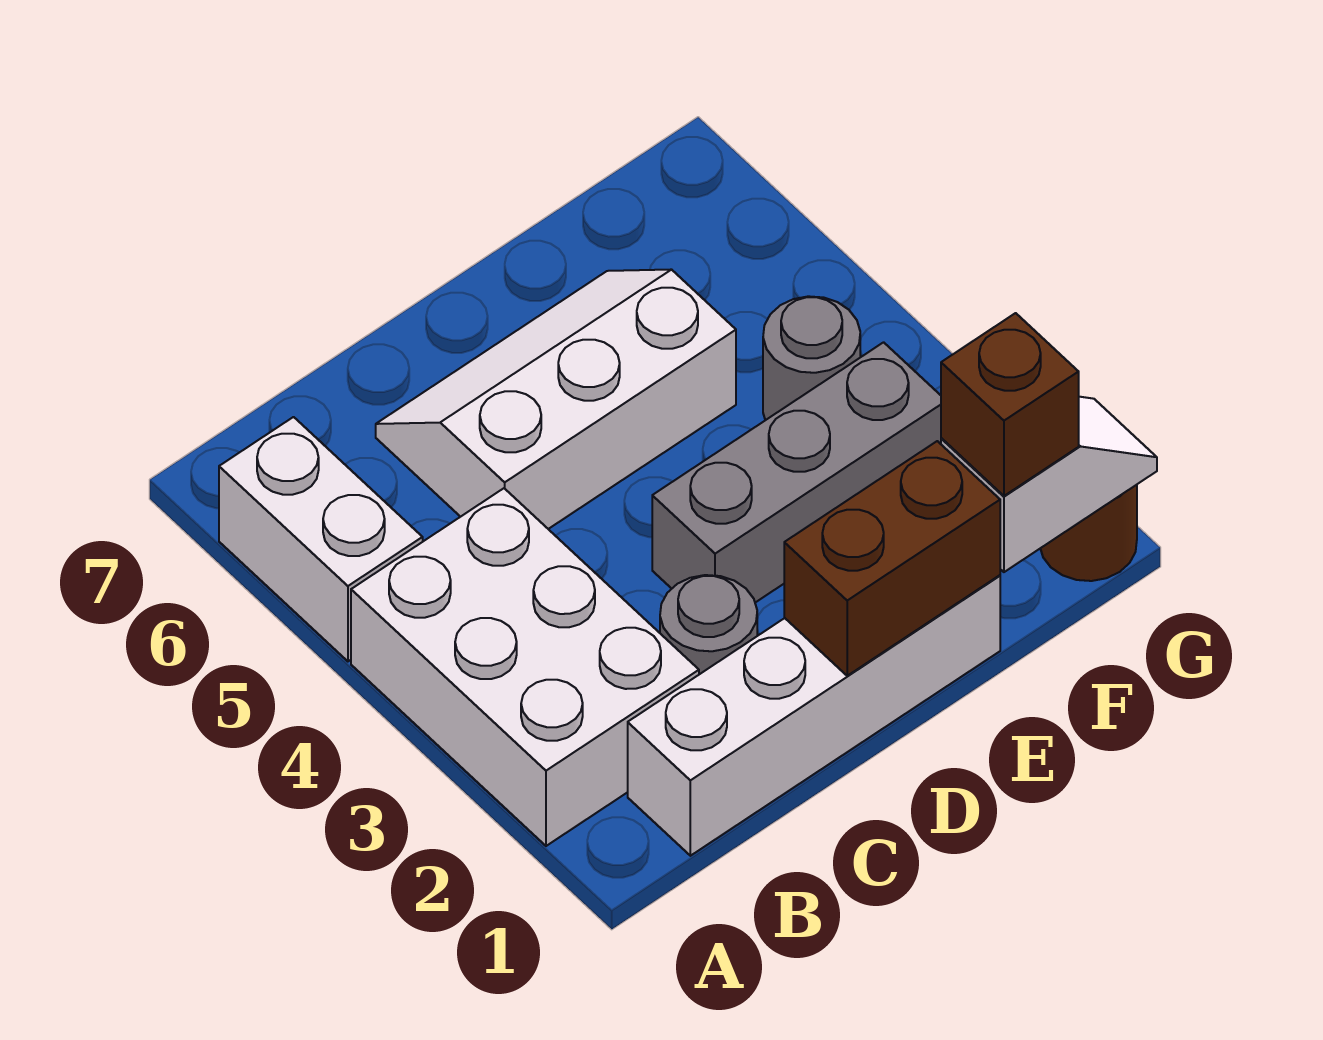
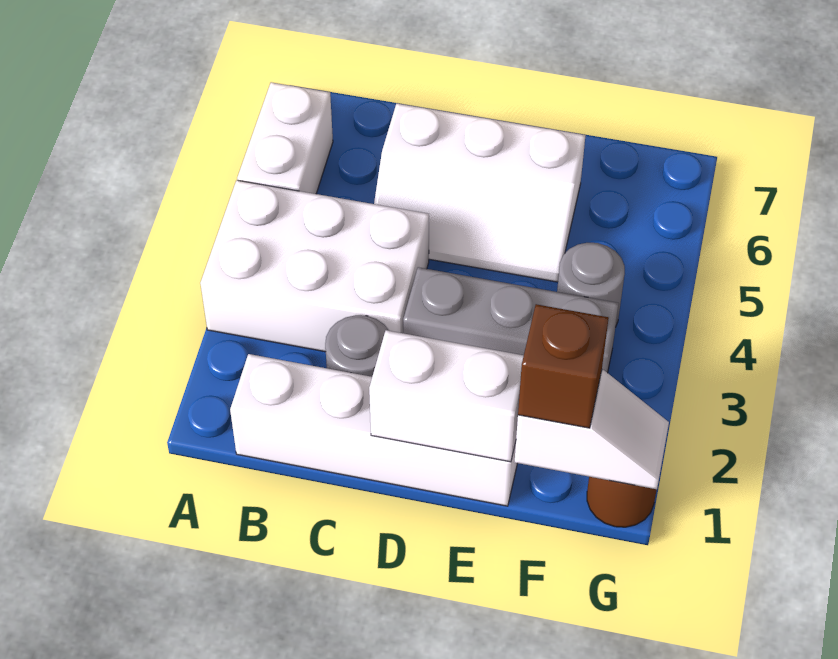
white brick A2:B4 level 1 -> white brick A3:C4 level 1
white slope C5:E6 level 1 top 5 -> white slope C5:E6 level 1 top 6
brown brick D1:E1 level 2 -> white brick D1:E1 level 2

